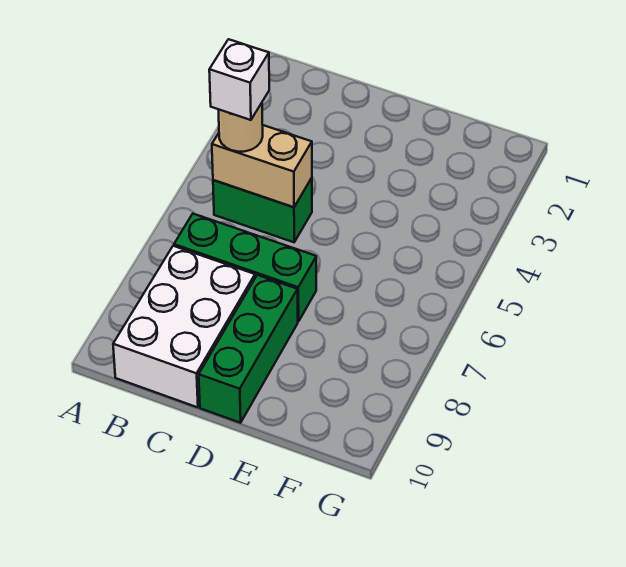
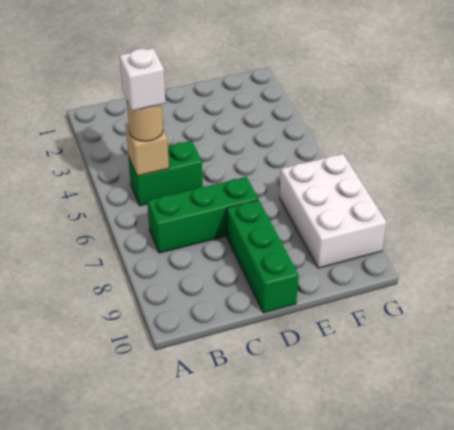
tan brick B5:C5 level 2 -> tan brick B5 level 2
white brick B8:C10 level 1 -> white brick F7:G9 level 1

